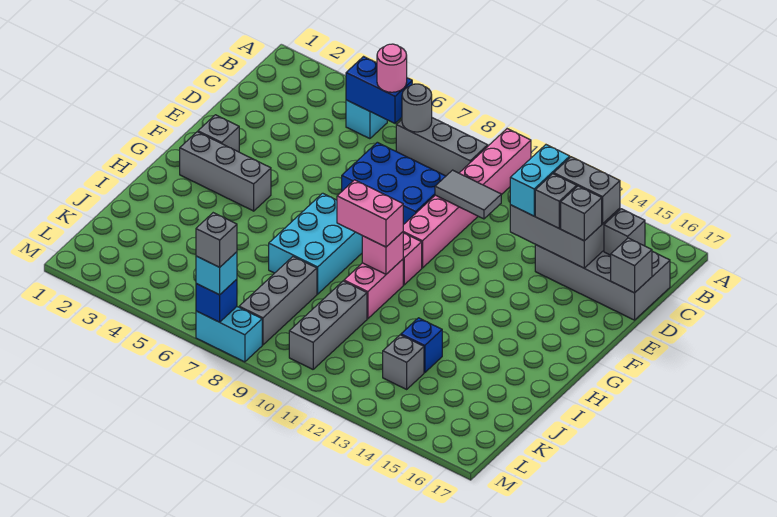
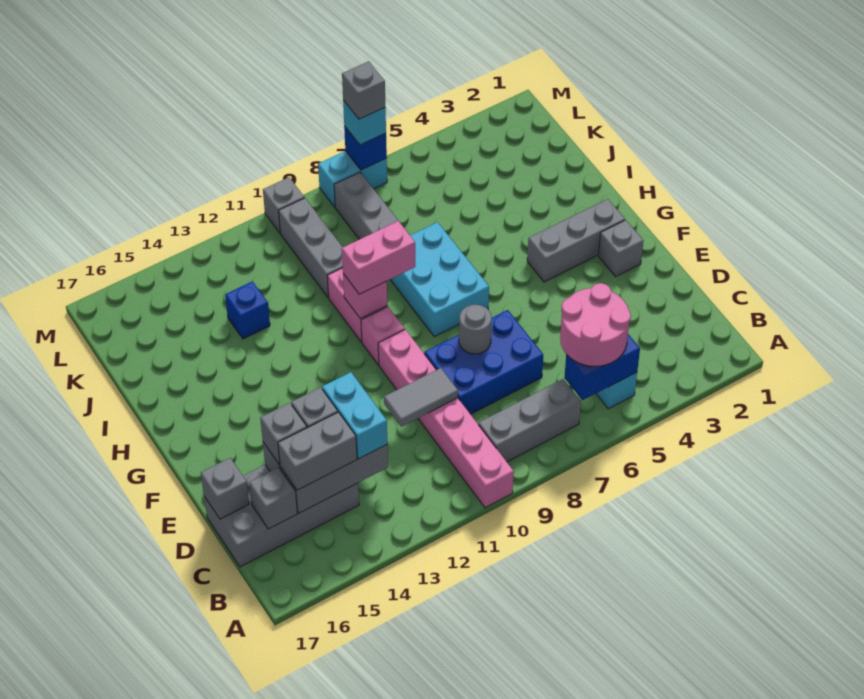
pink round brick B6 level 3 -> pink round brick B5:C6 level 3
grey round brick B7 level 2 -> grey round brick E8 level 2
grey brick K13 level 1 -> grey brick M10 level 1

